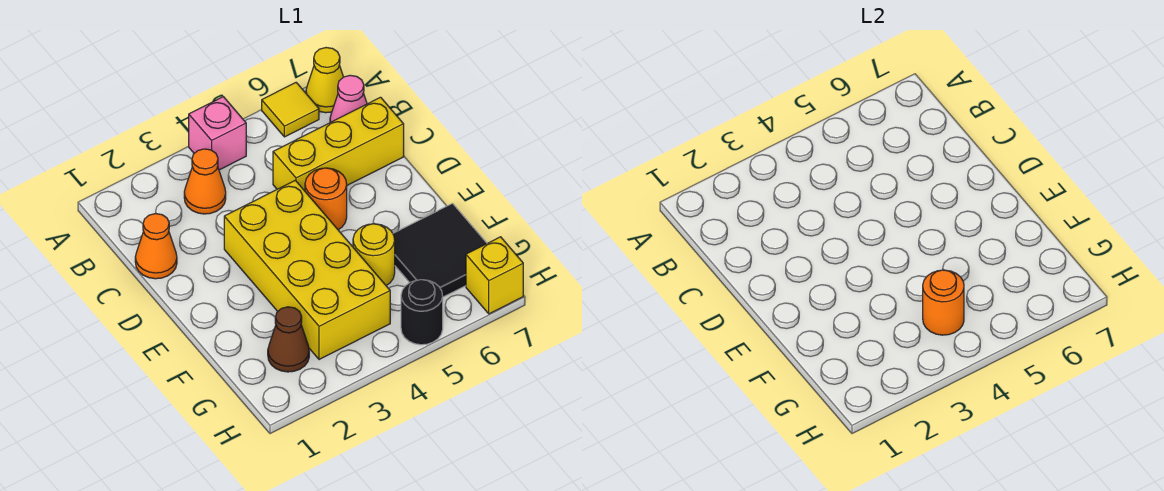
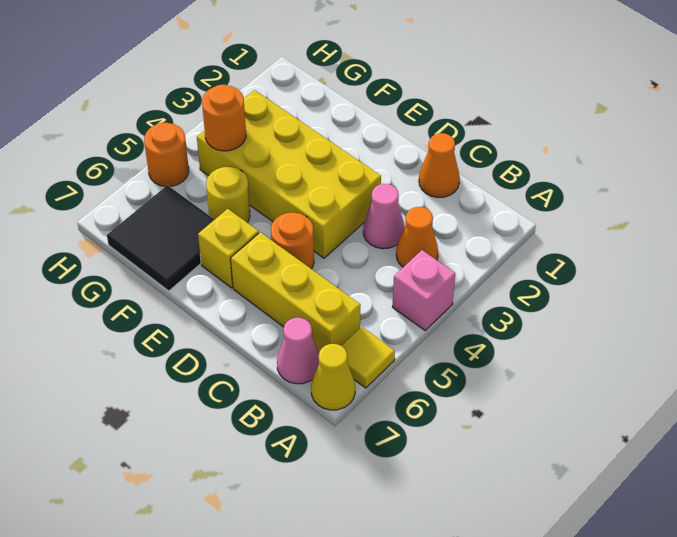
none -> pink cone C3 level 1
yellow brick C5:C7 level 1 -> yellow brick B6:D6 level 1
brown cone G2 level 1 -> none
black round brick H5 level 1 -> orange round brick H5 level 1
yellow brick H7 level 1 -> yellow brick E6 level 1

